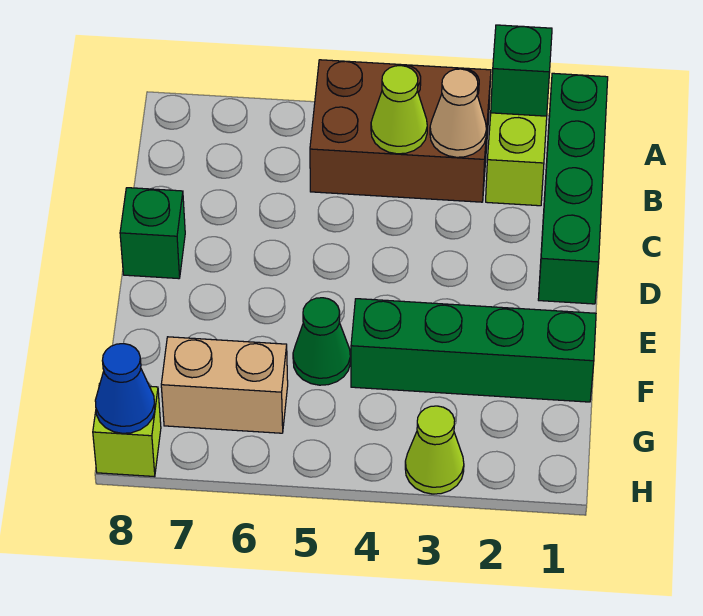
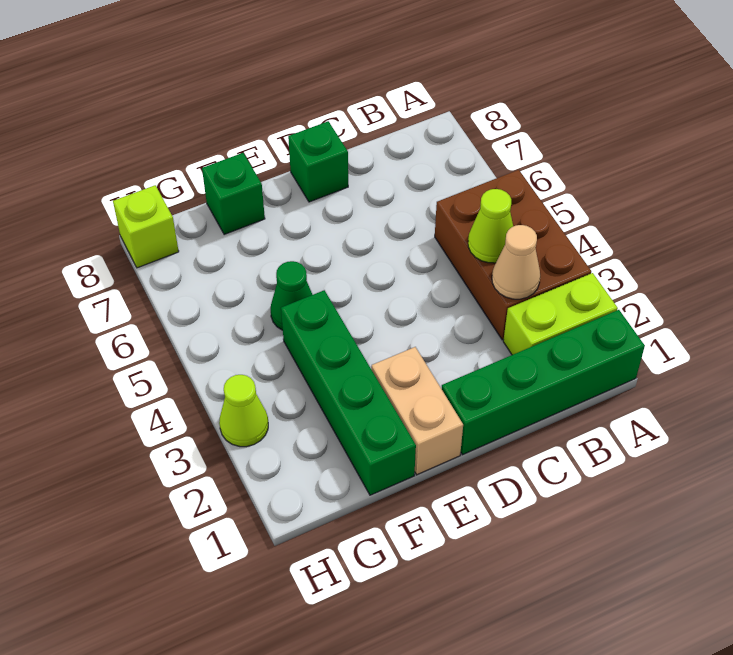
green brick A2 level 2 -> green brick F8 level 1
tan brick G6:G7 level 1 -> tan brick E1:E2 level 1
blue cone H8 level 2 -> none

